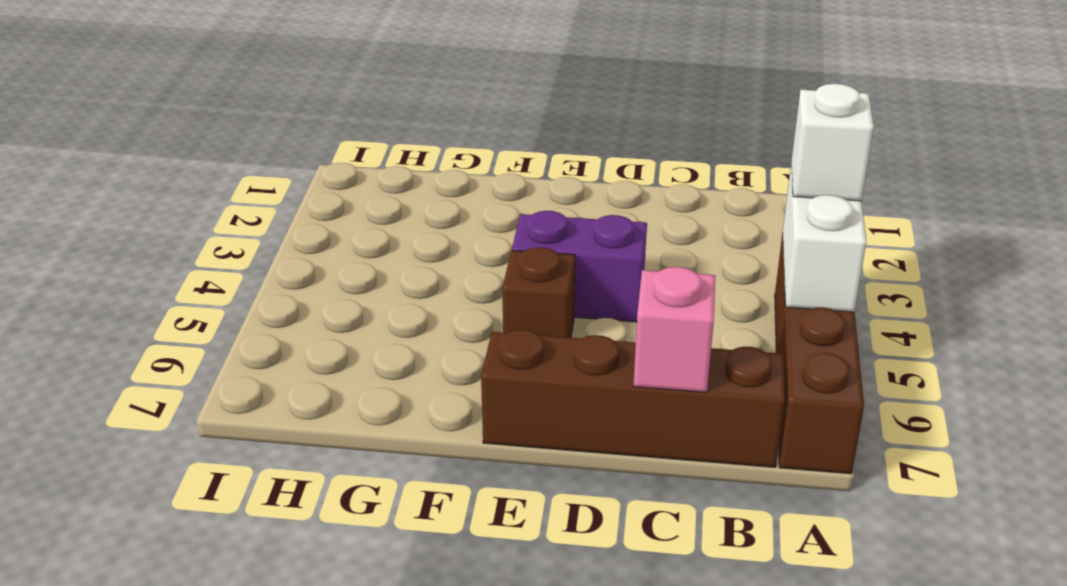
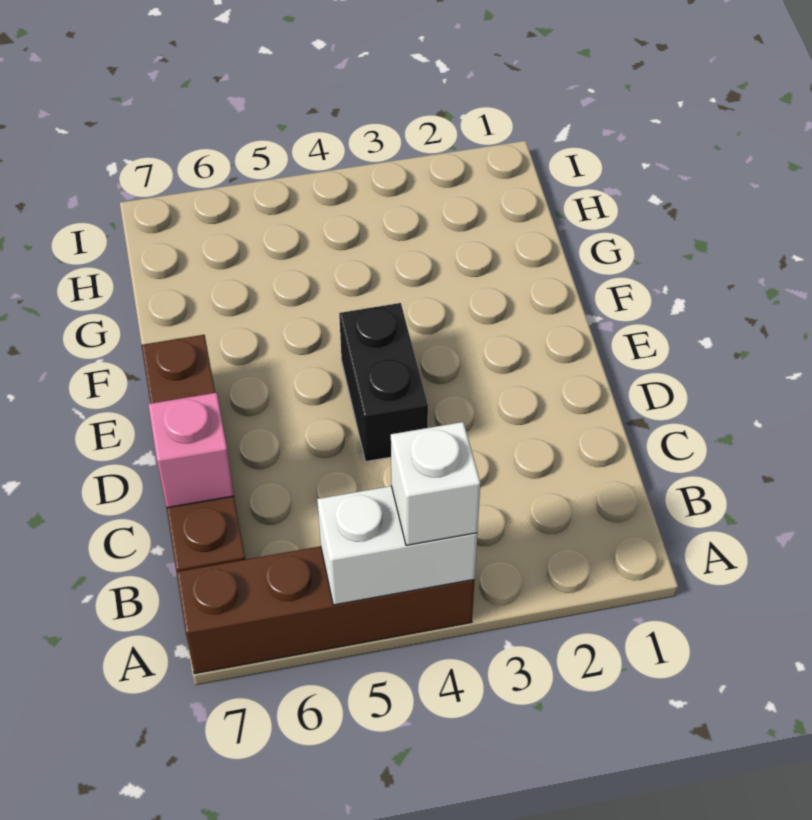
purple brick D4:E4 level 1 -> black brick D4:E4 level 1
brown brick E5 level 1 -> none

